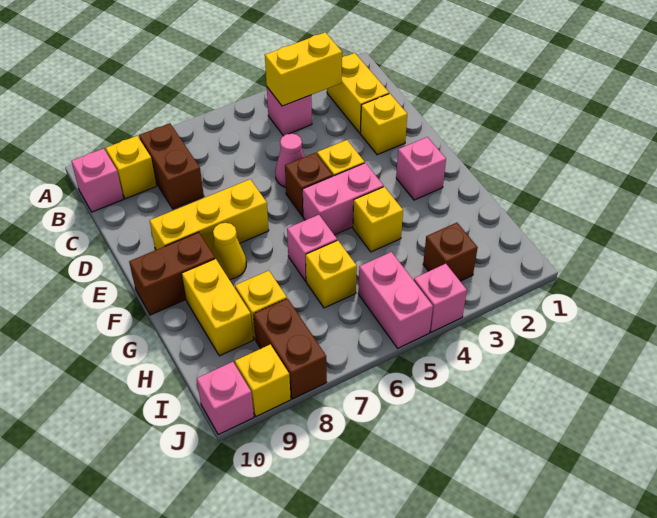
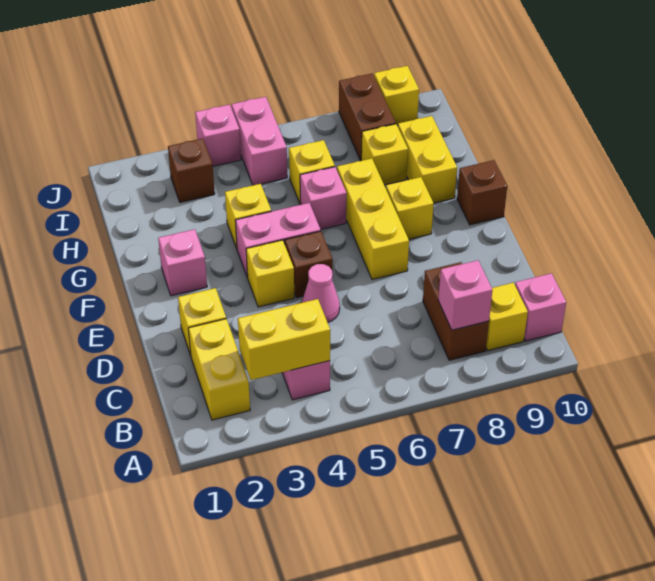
yellow brick E7:E9 level 1 -> yellow brick E7:G7 level 1
yellow cone F8 level 1 -> yellow brick F8 level 1
brown brick F9:F10 level 1 -> brown brick F10 level 1
pink brick J10 level 1 -> pink brick B8 level 2

